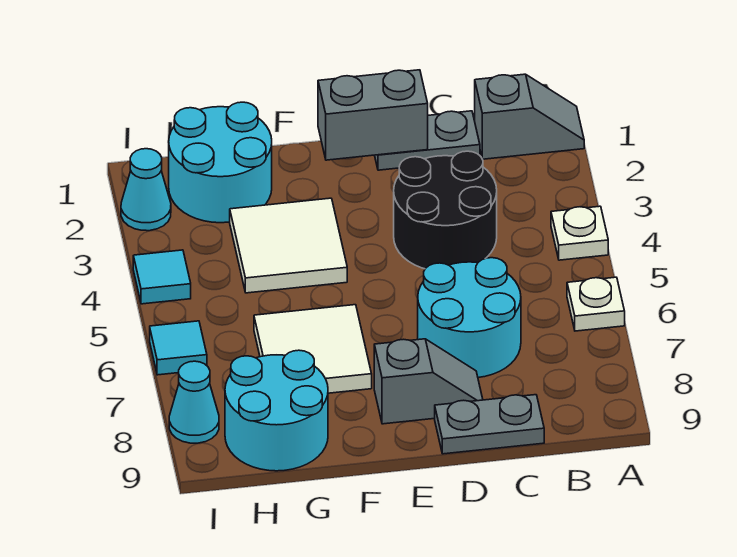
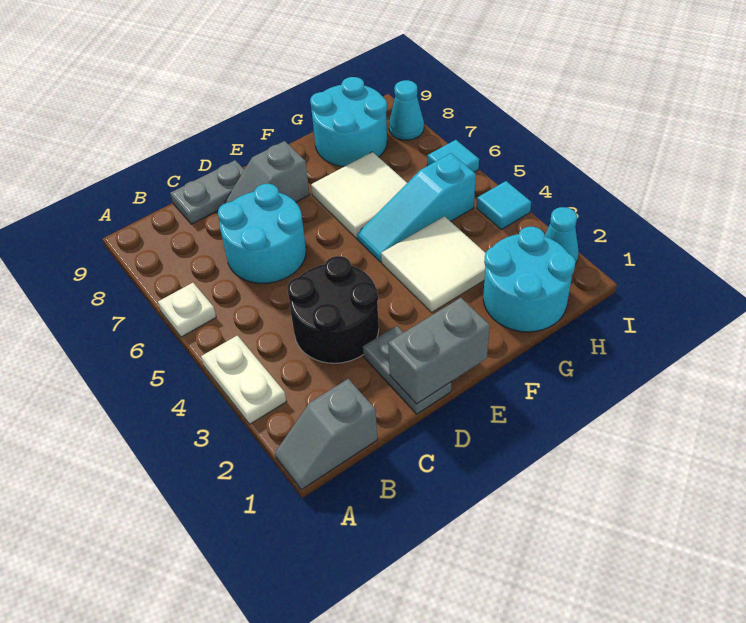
white plate A4 level 1 -> white plate A3:A4 level 1
grey plate C1:D1 level 1 -> grey plate D1:D2 level 1
none -> cyan slope F5:H5 level 1 top H

